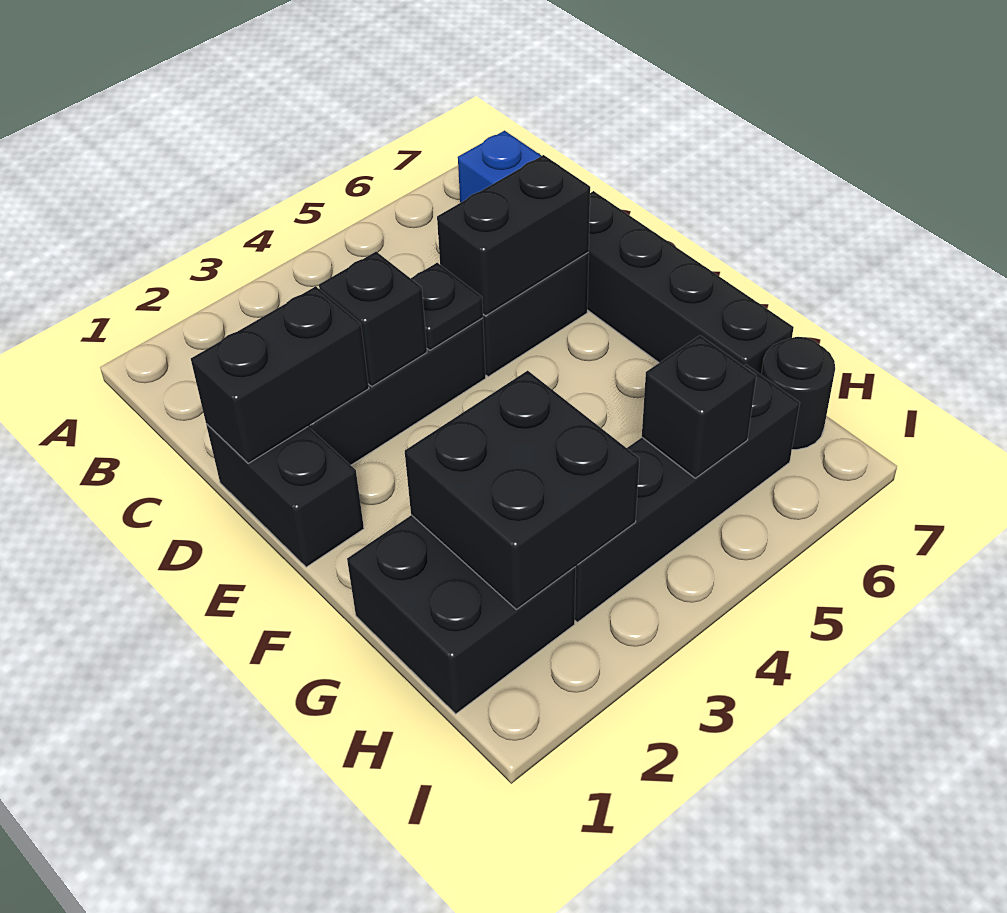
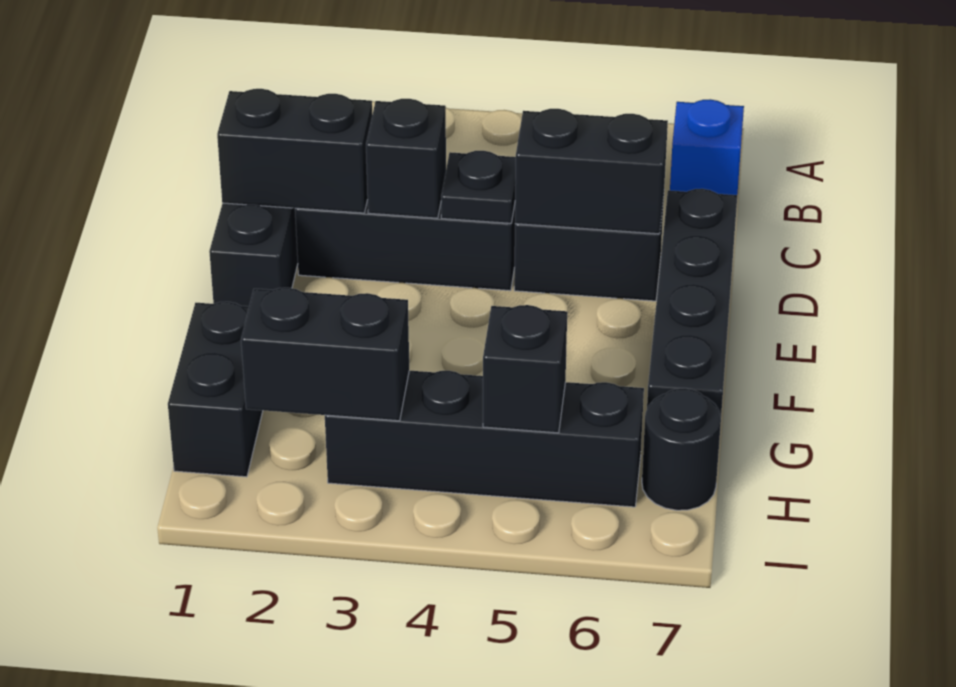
black brick G1:H2 level 1 -> black brick G1:H1 level 1
black brick G2:H3 level 2 -> black brick H2:H3 level 2

